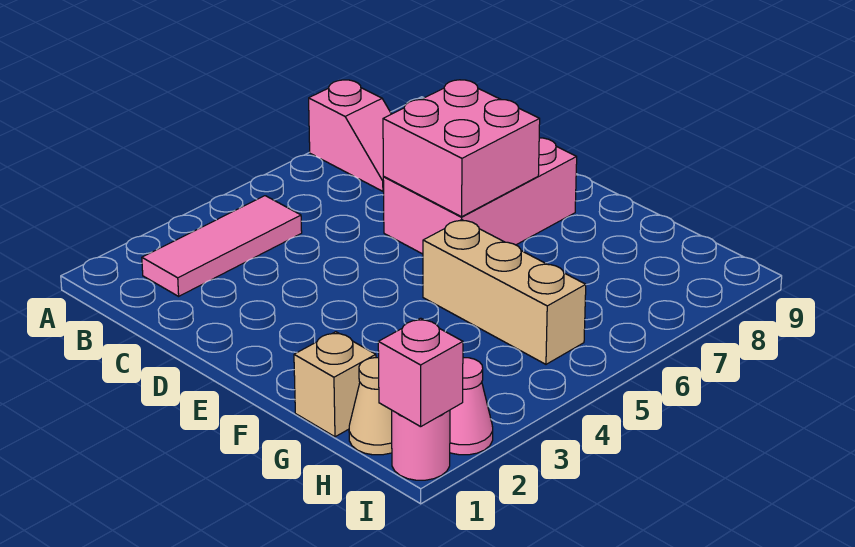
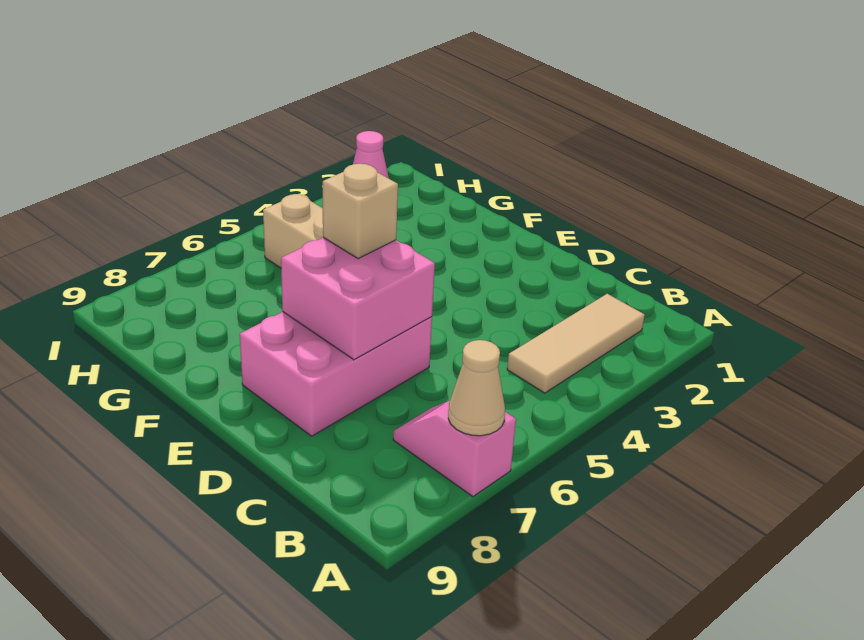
pink tile B2:B4 level 1 -> tan tile B2:B4 level 1
tan brick G1 level 1 -> tan brick E6 level 3
tan cone H1 level 1 -> tan cone A7 level 2
pink round brick I1 level 1 -> none
pink brick I1 level 2 -> none

